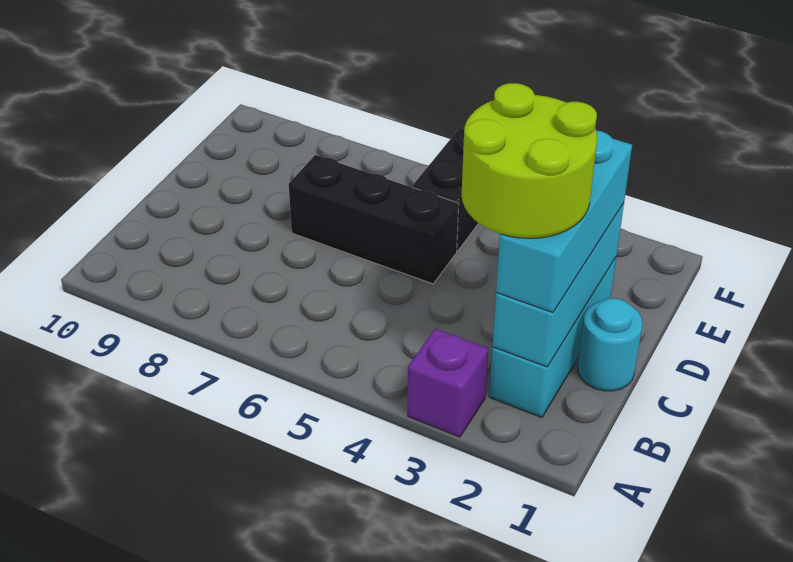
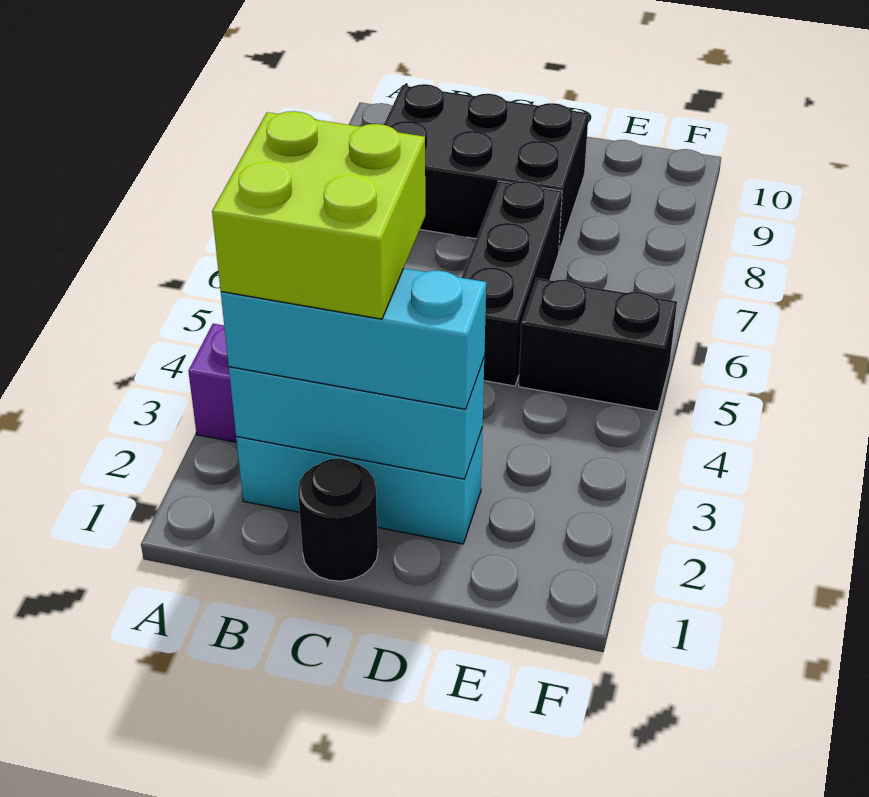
lime round brick B2:C3 level 4 -> lime brick B2:C3 level 4
none -> black brick B8:D9 level 1
cyan round brick C1 level 1 -> black round brick C1 level 1

